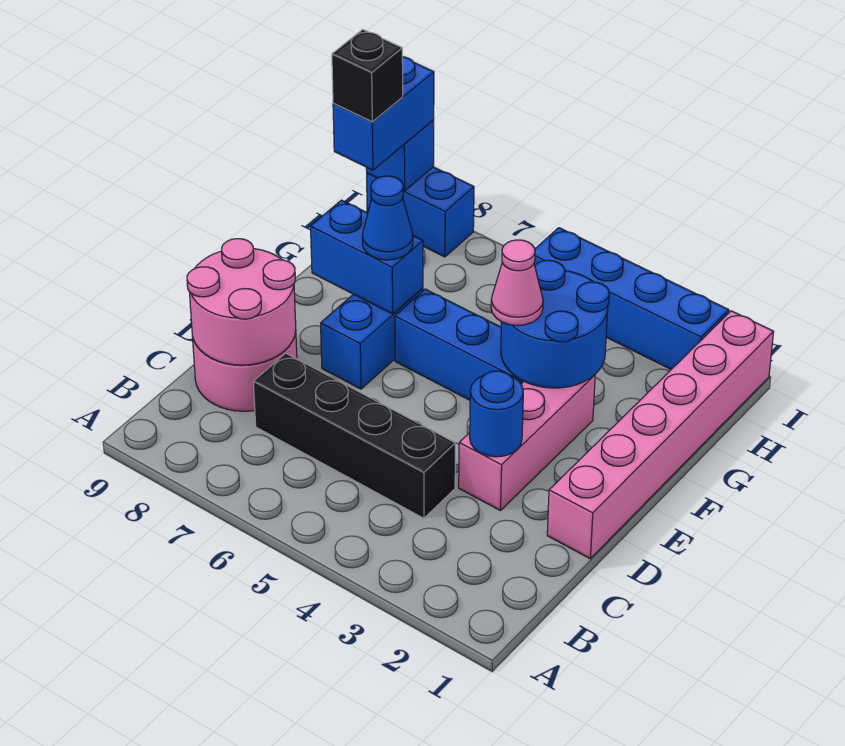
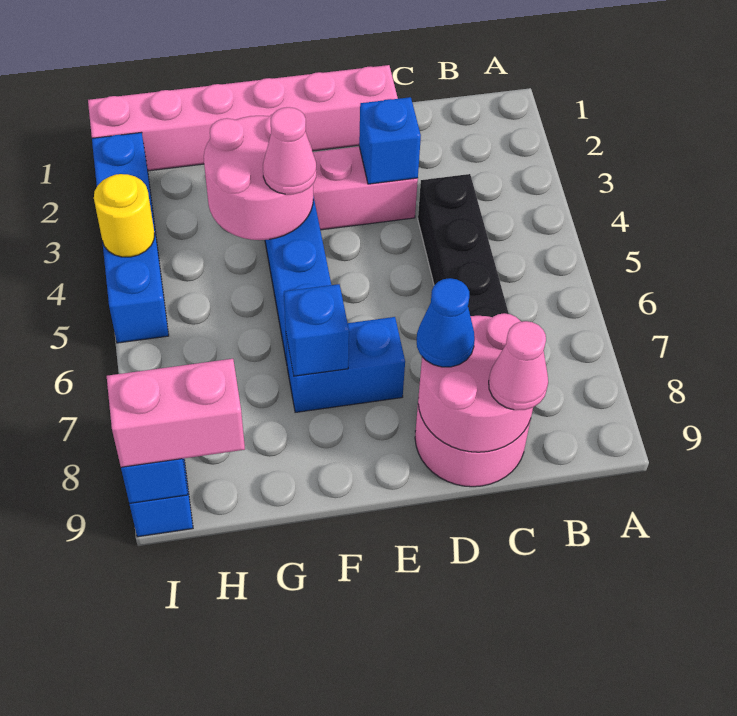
none -> pink cone C9 level 3
blue round brick D3 level 2 -> blue brick D3 level 2
blue round brick F3:G4 level 2 -> pink round brick F3:G4 level 2
blue brick F7:F8 level 2 -> blue brick F7 level 2
blue cone F7 level 3 -> blue cone D8 level 3
blue brick H9:I9 level 3 -> pink brick H9:I9 level 3
black brick H9 level 4 -> none
none -> yellow round brick I4 level 2

